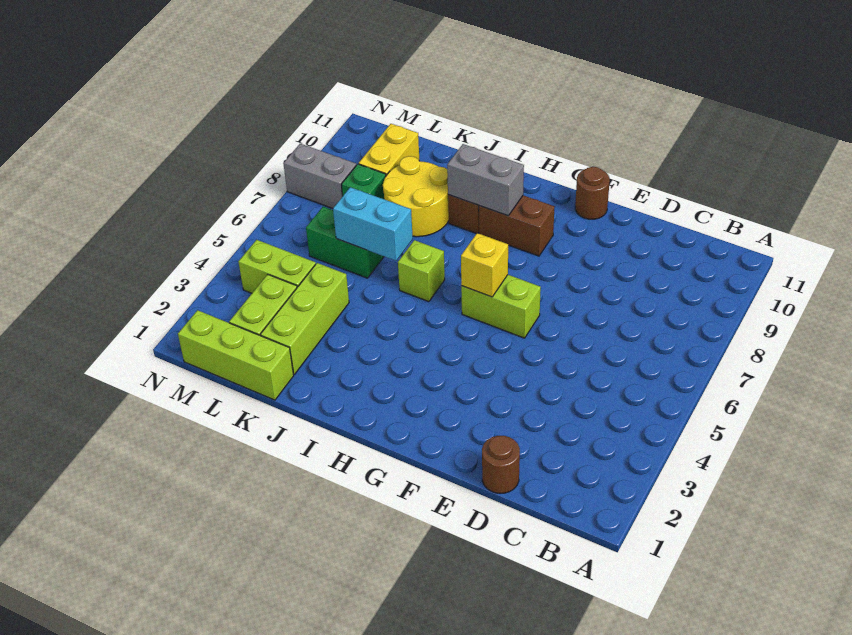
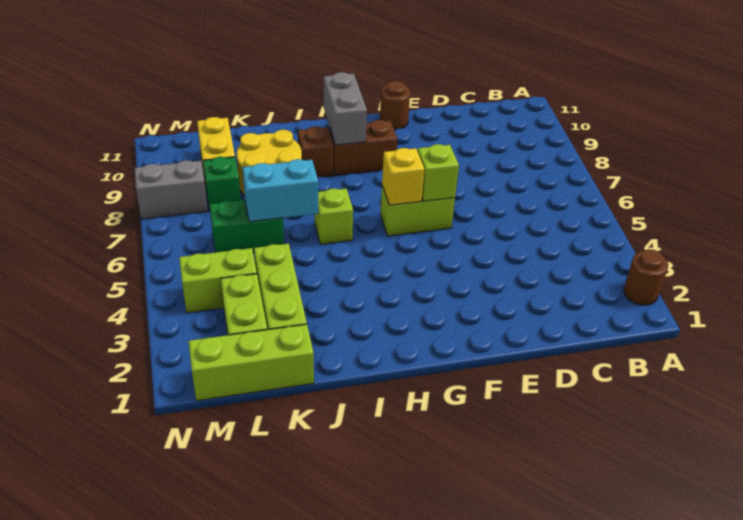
brown round brick D1 level 1 -> brown round brick A2 level 1
none -> lime brick F6 level 2
grey brick H9:I9 level 2 -> grey brick H9:H10 level 2

